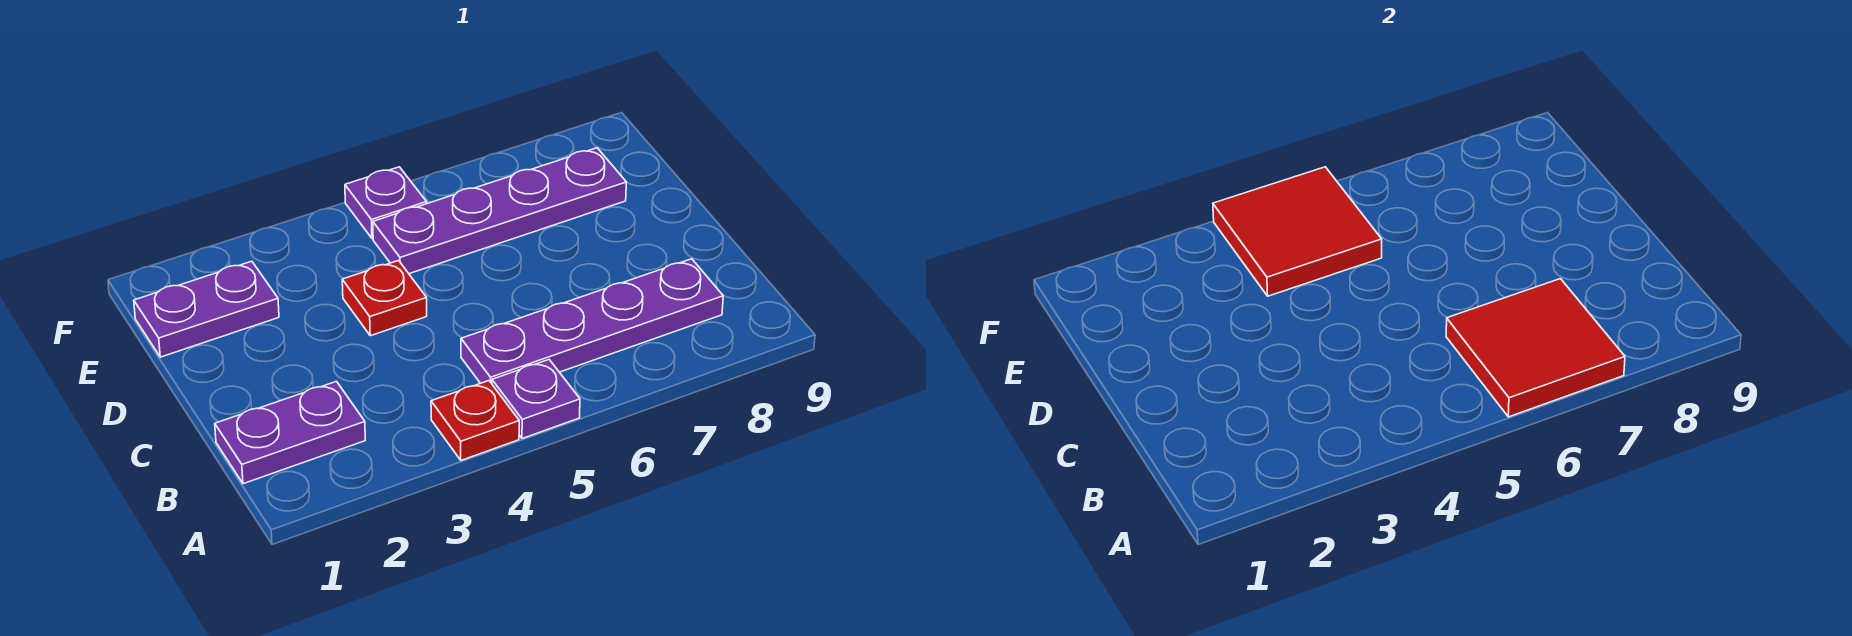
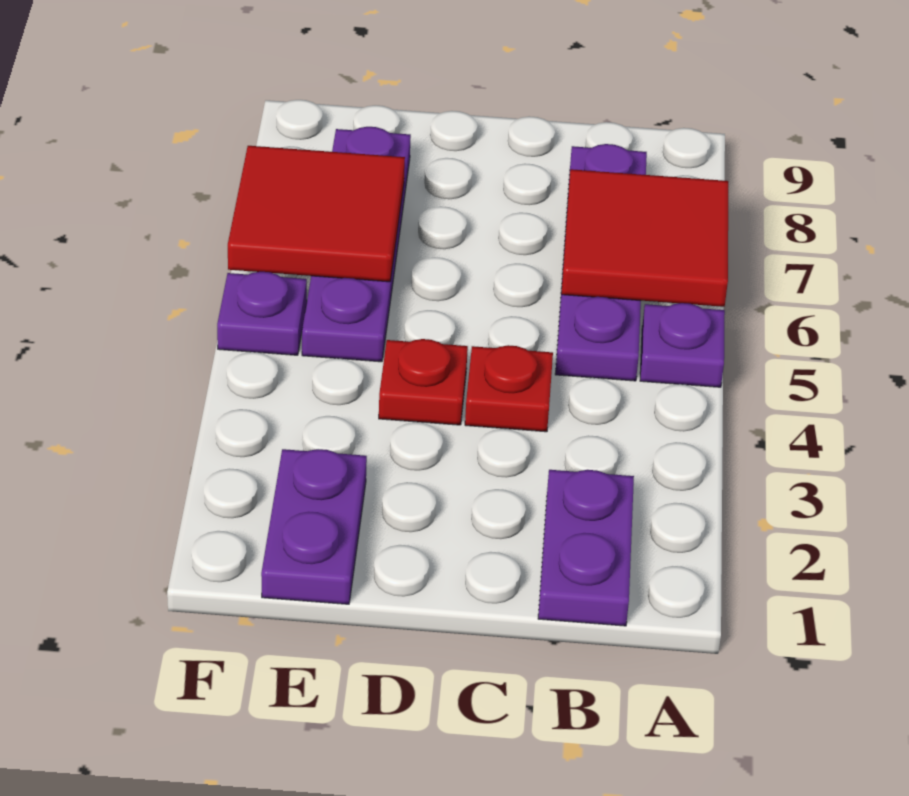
red plate A4 level 1 -> red plate C4 level 1
red tile E4:F5 level 2 -> red tile E6:F7 level 2

